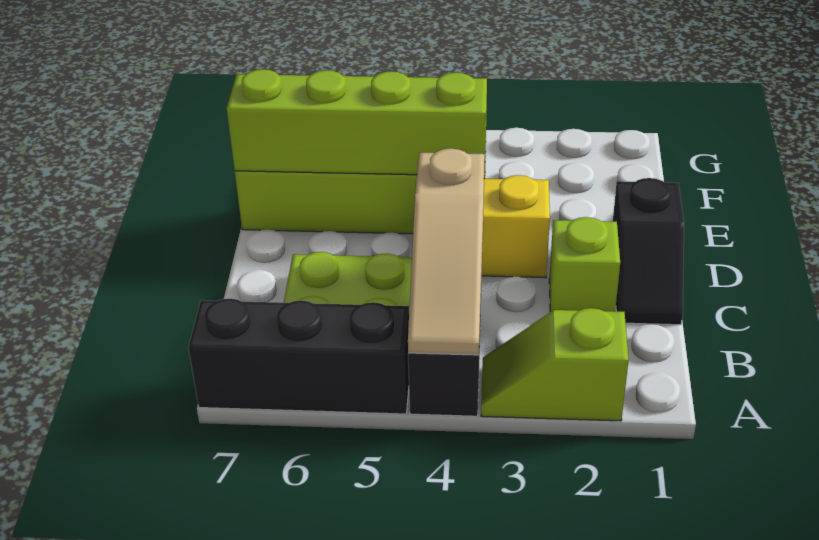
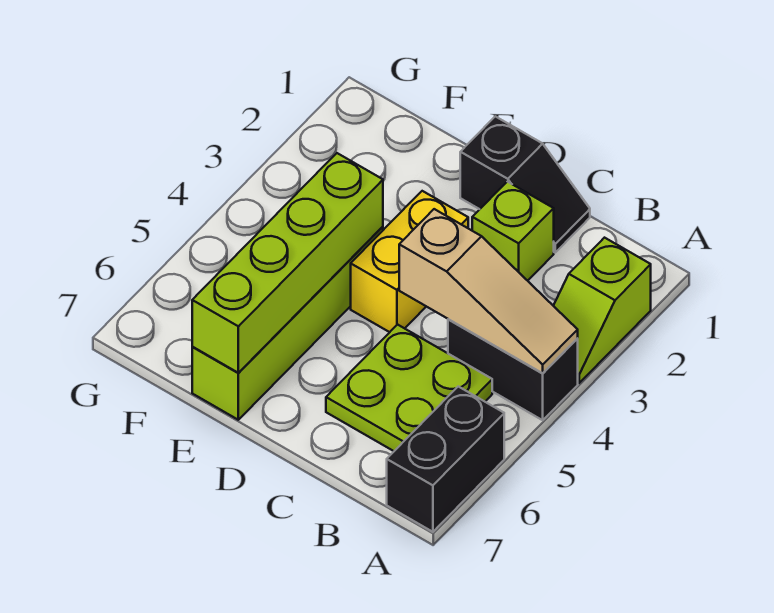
black brick A5:A7 level 1 -> black brick A6:A7 level 1

